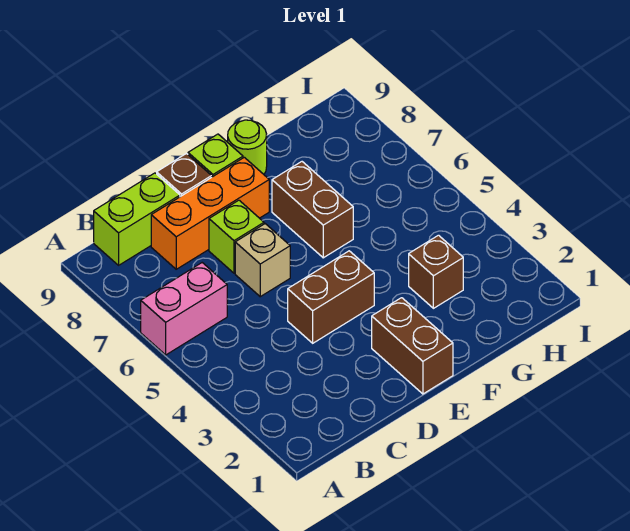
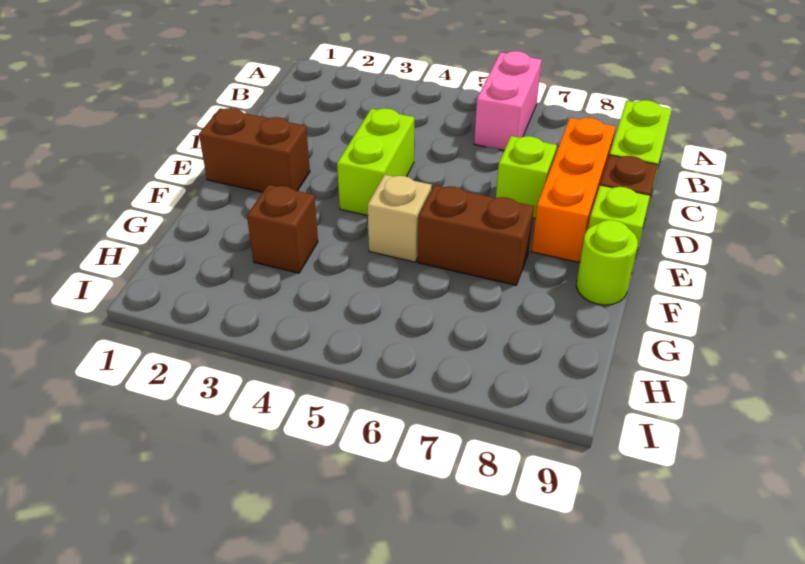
brown brick D4:E4 level 1 -> lime brick D4:E4 level 1
tan brick D6 level 1 -> tan brick F5 level 1

